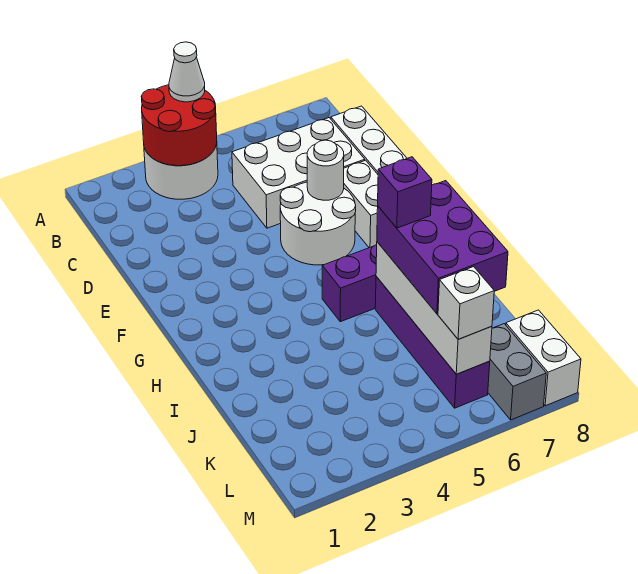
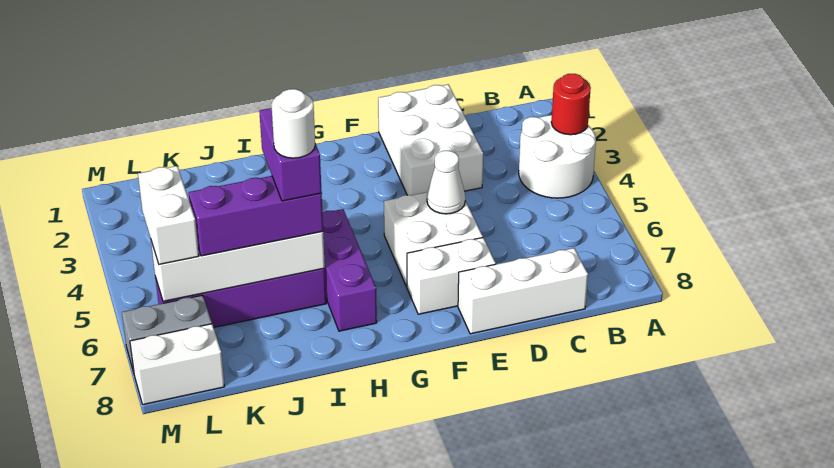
red round brick A3:B4 level 2 -> red round brick A3 level 2
white cone A4 level 3 -> white cone E5 level 2
white brick C5:D7 level 1 -> white brick D1:E3 level 1
white round brick E5:F6 level 1 -> white brick E5:F6 level 1
white round brick E6 level 2 -> white round brick I6 level 5
purple brick I6:K7 level 3 -> purple brick I6:K6 level 3
purple brick I6 level 4 -> purple brick I5:I6 level 4
white brick L6 level 3 -> white brick L5:L6 level 3

